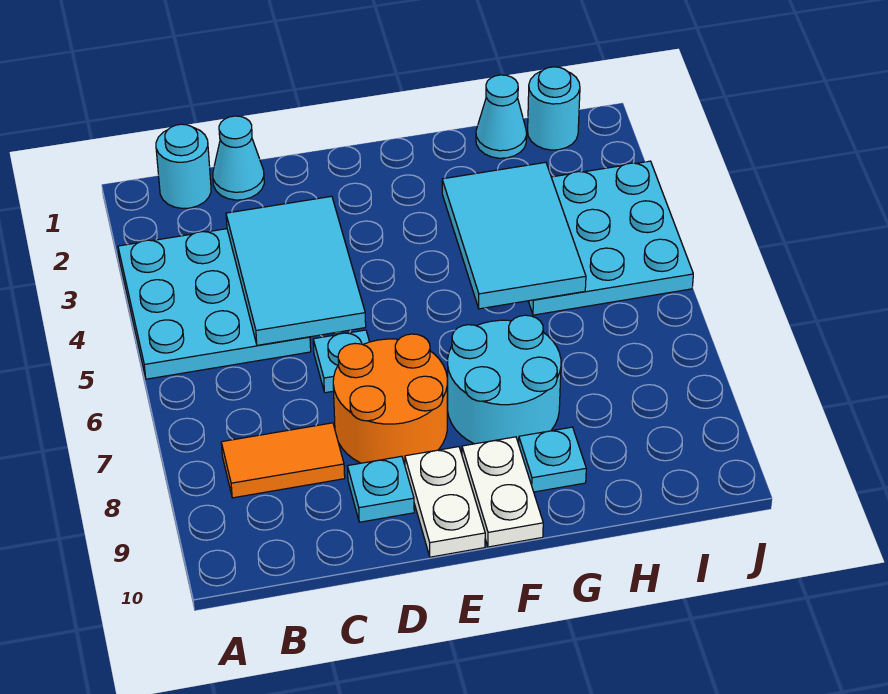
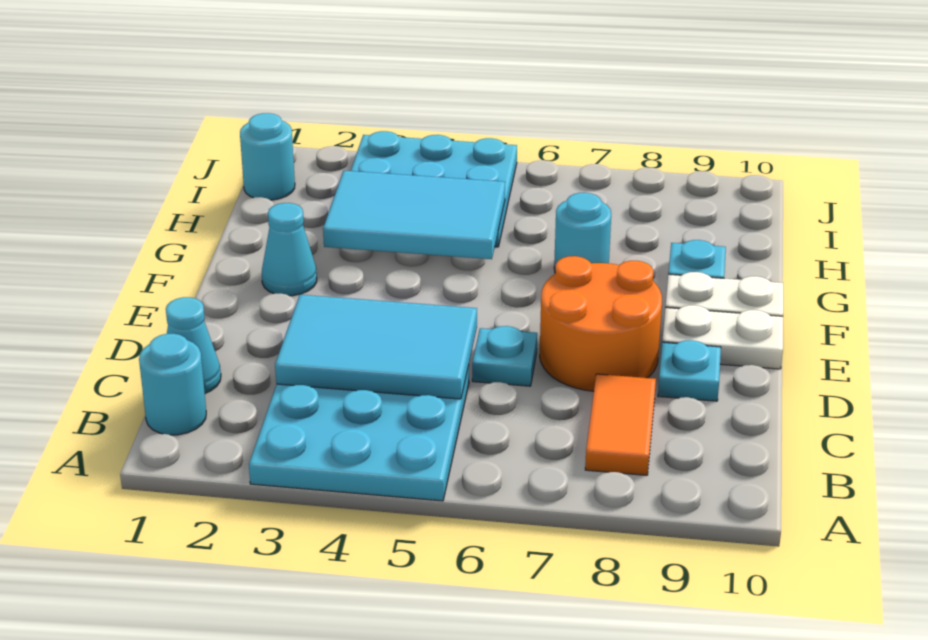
cyan round brick F7:G8 level 1 -> cyan round brick G7 level 1
cyan cone H1 level 1 -> cyan cone F2 level 1

